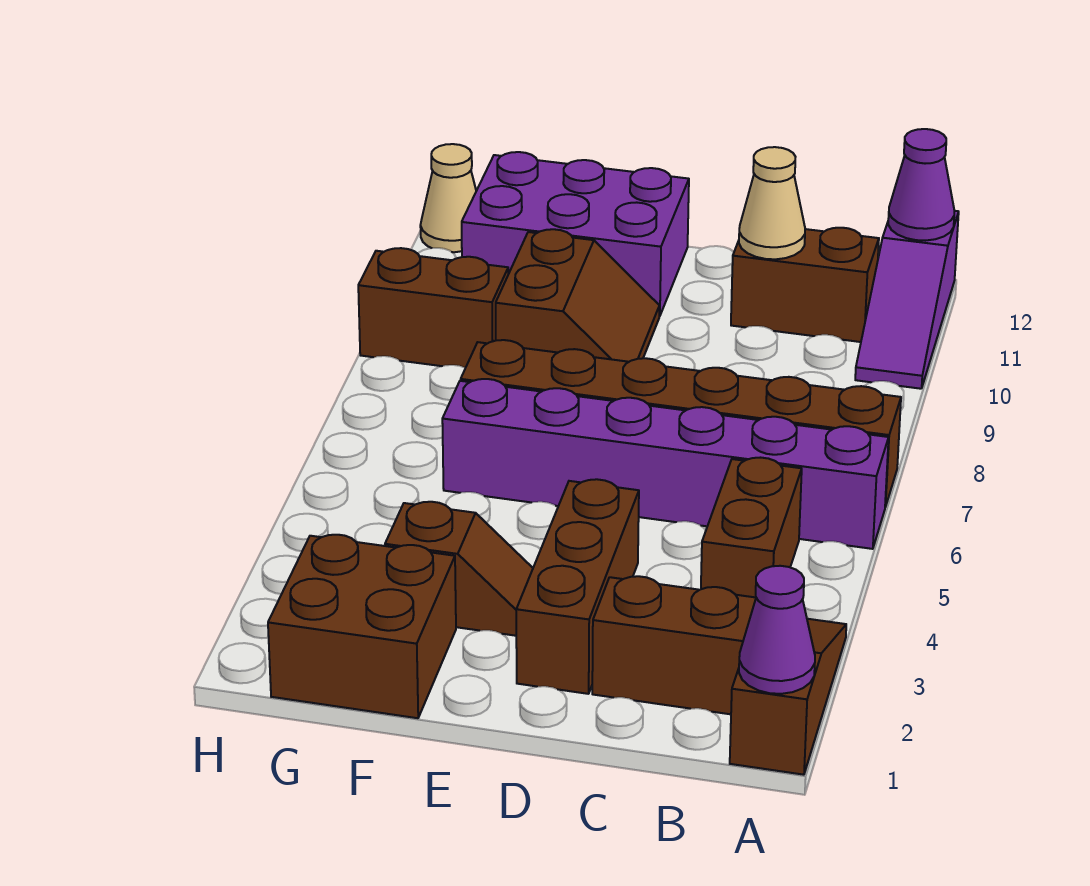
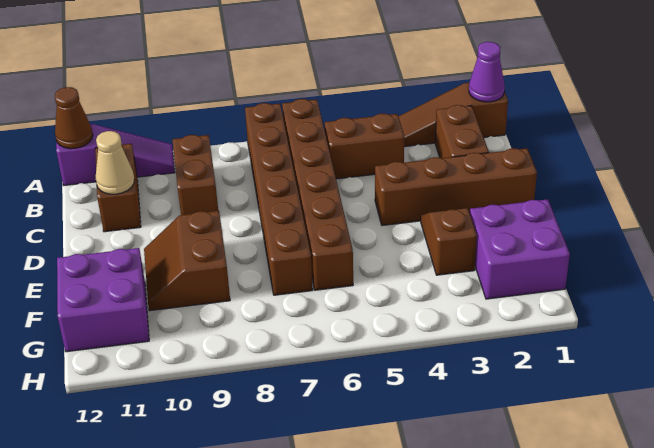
purple brick A6:F6 level 1 -> brown brick A6:F6 level 1
purple cone A12 level 2 -> brown cone A12 level 2
brown brick D2:D4 level 1 -> brown brick D1:D4 level 1
brown slope E9:F10 level 1 top F -> brown slope E9:F10 level 1 top 9
purple brick E11:G12 level 1 -> purple brick F11:G12 level 1
brown brick F1:G2 level 1 -> purple brick F1:G2 level 1
brown brick G9:H9 level 1 -> brown brick B9:C9 level 1
tan cone H12 level 1 -> none

